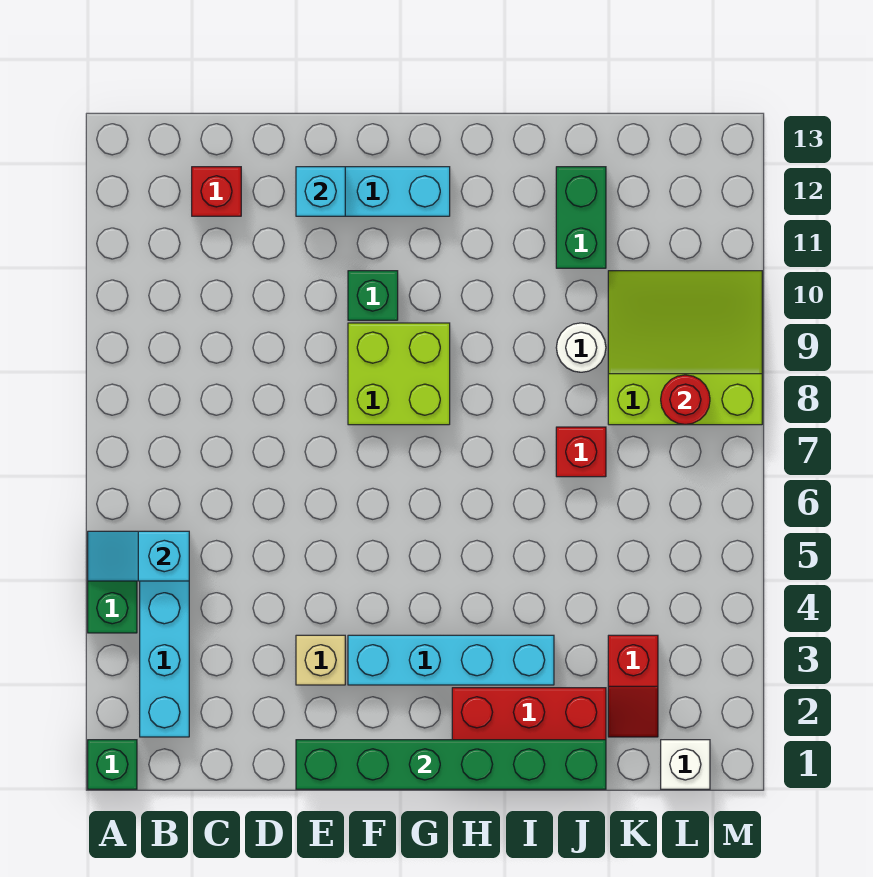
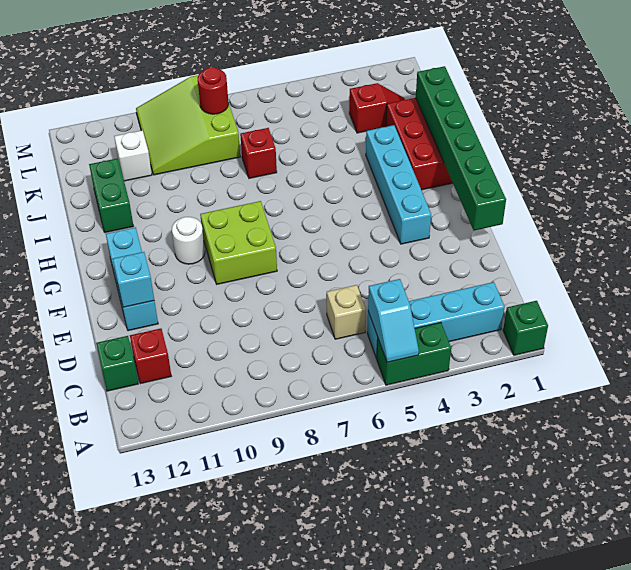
tan brick E3 level 1 -> tan brick C6 level 1
green brick F10 level 1 -> green brick C13 level 1
white round brick J9 level 1 -> white round brick G10 level 1
green brick J11:J12 level 1 -> green brick I12:J12 level 1
white brick L1 level 1 -> white brick K11 level 1

